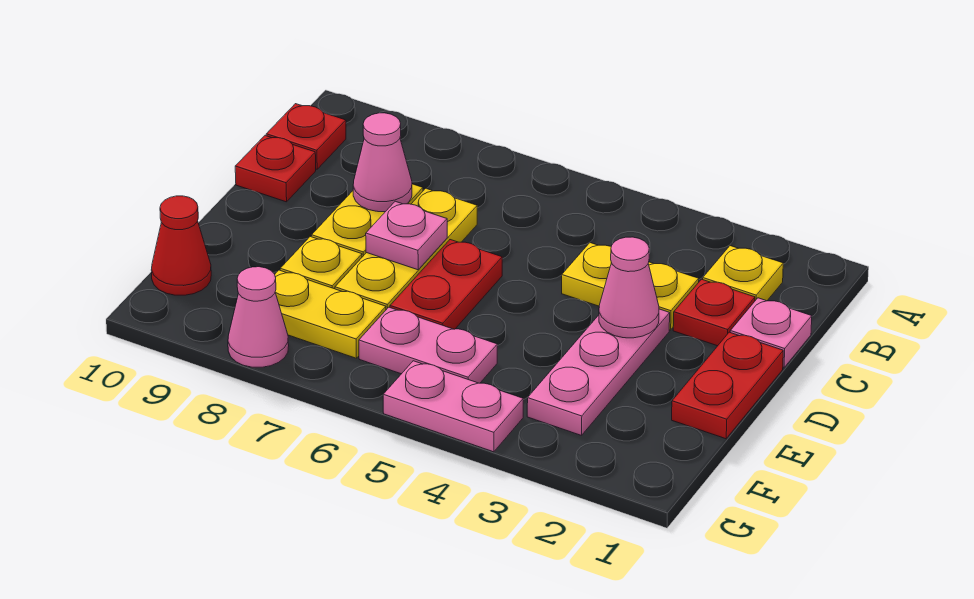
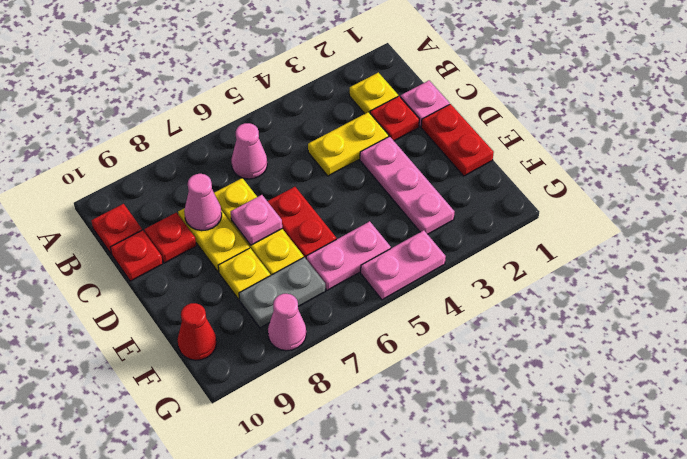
none -> red plate C9 level 1
pink cone D3 level 2 -> pink cone B6 level 1
yellow plate F7:F8 level 1 -> grey plate F7:F8 level 1

